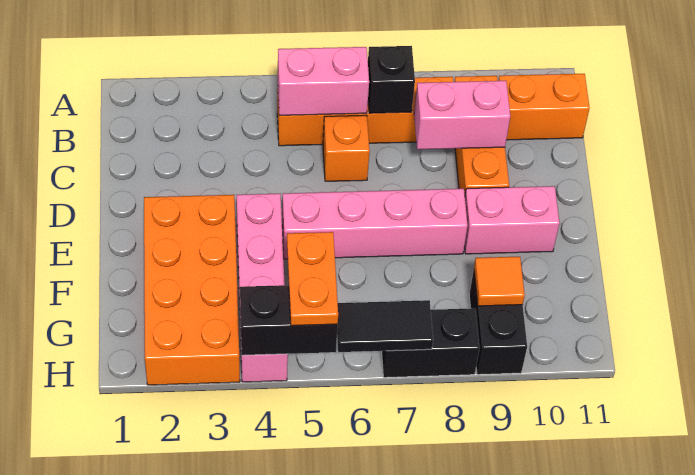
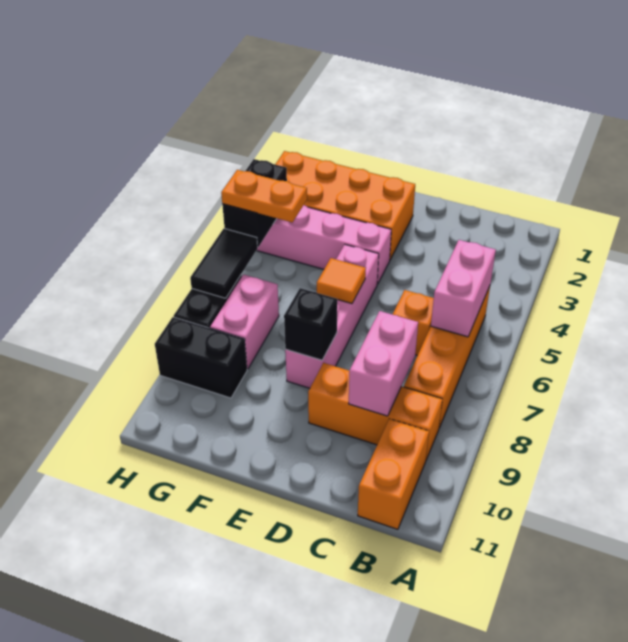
black brick B7 level 2 -> black brick E8 level 2
pink brick E9:E10 level 1 -> pink brick G7:G8 level 1
orange tile G9 level 2 -> orange tile E6 level 2

